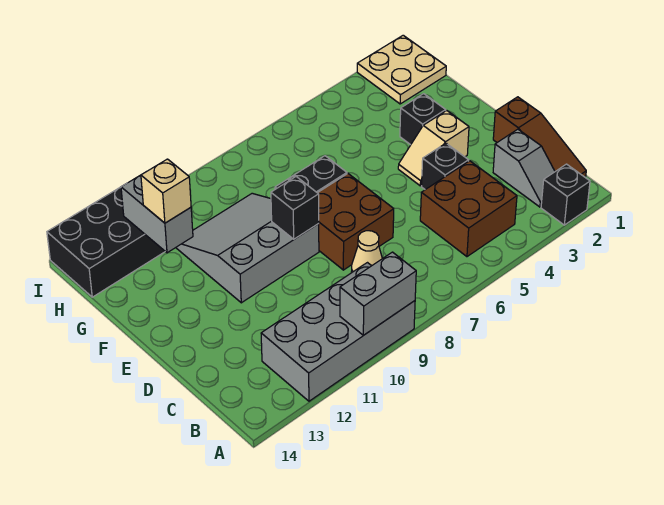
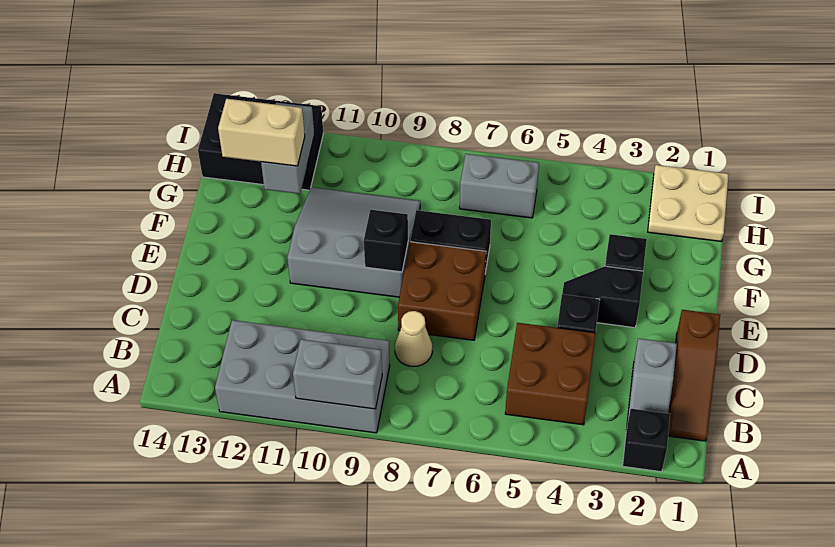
tan slope E3:E4 level 1 top 3 -> black slope E3:E4 level 1 top 3
tan brick G12 level 3 -> tan brick G12:G13 level 3
none -> grey brick H6:H7 level 1

